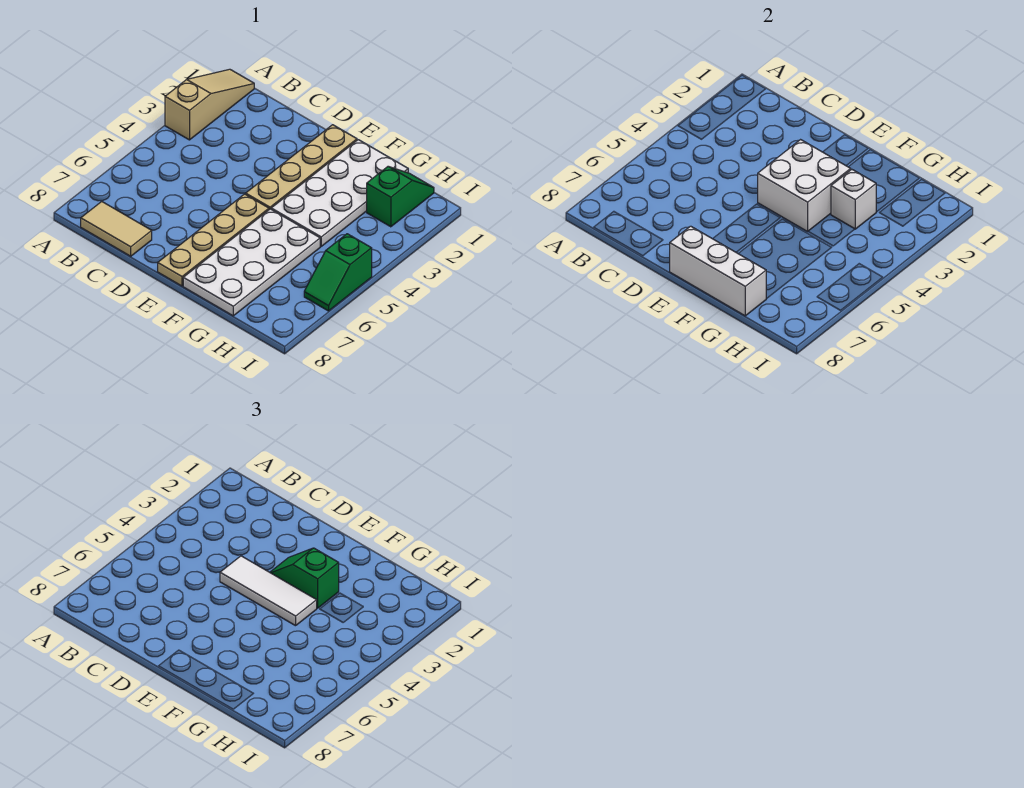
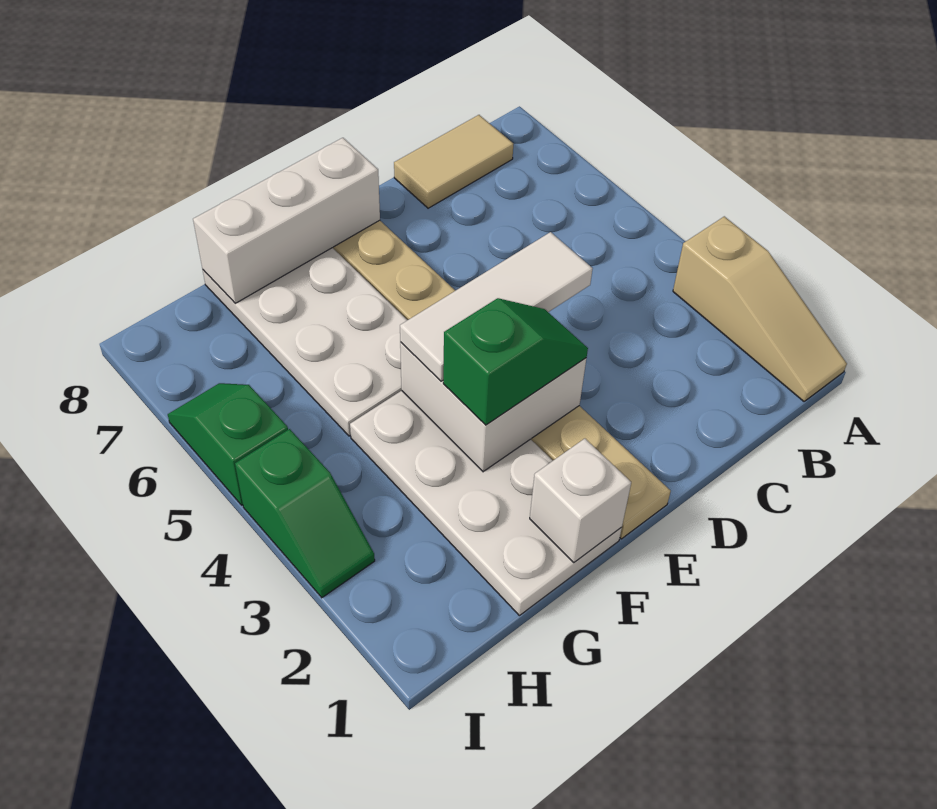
white brick G3 level 2 -> white brick F1 level 2
green slope H1:H2 level 1 top 2 -> green slope I3:I4 level 1 top 4

